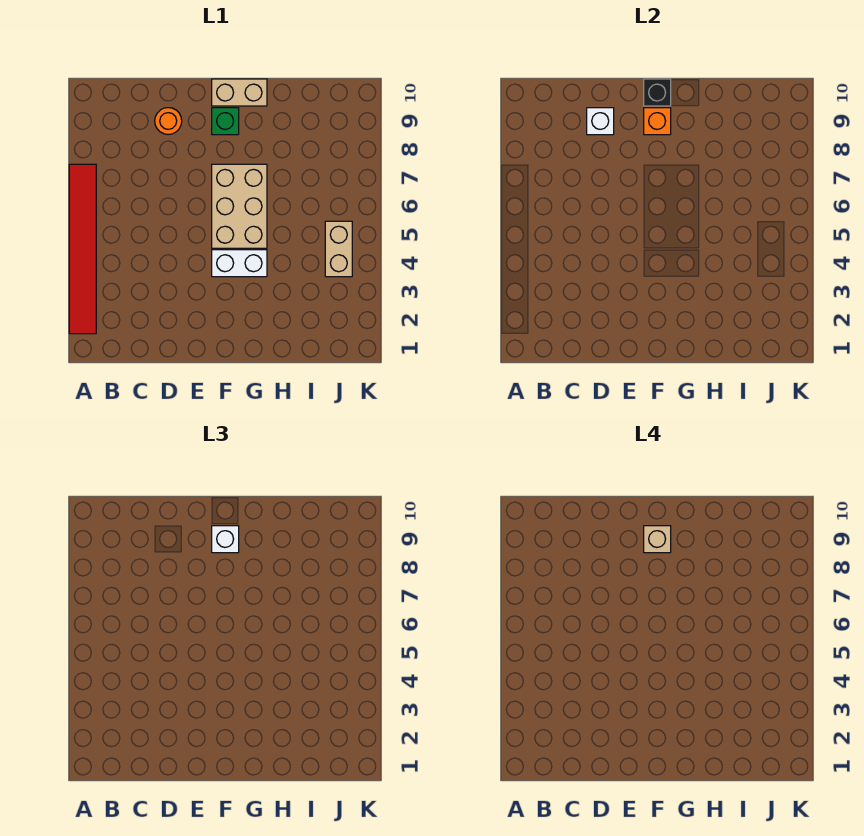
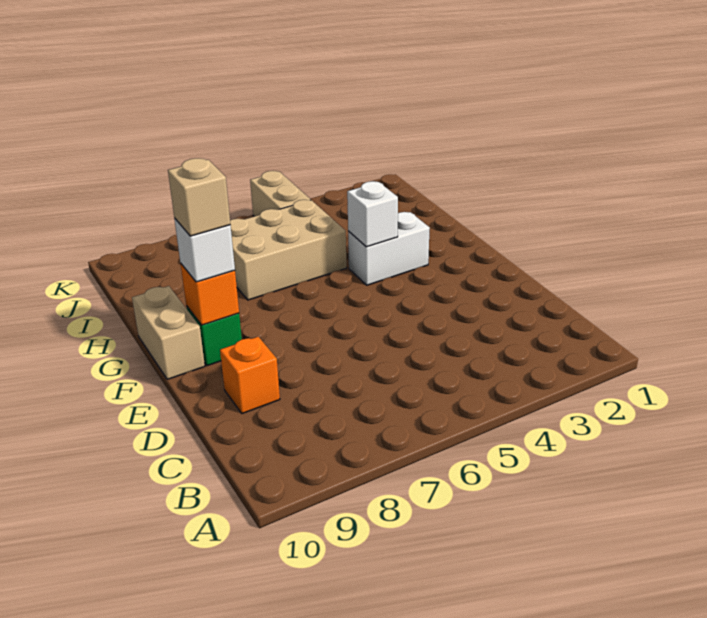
red tile A2:A7 level 1 -> none
orange round brick D9 level 1 -> orange brick D9 level 1
white brick D9 level 2 -> white brick G4 level 2
white brick F4:G4 level 1 -> white brick G3:G4 level 1
tan brick F5:G7 level 1 -> tan brick H5:I7 level 1
black brick F10 level 2 -> none
tan brick J4:J5 level 1 -> tan brick J5:K5 level 1

